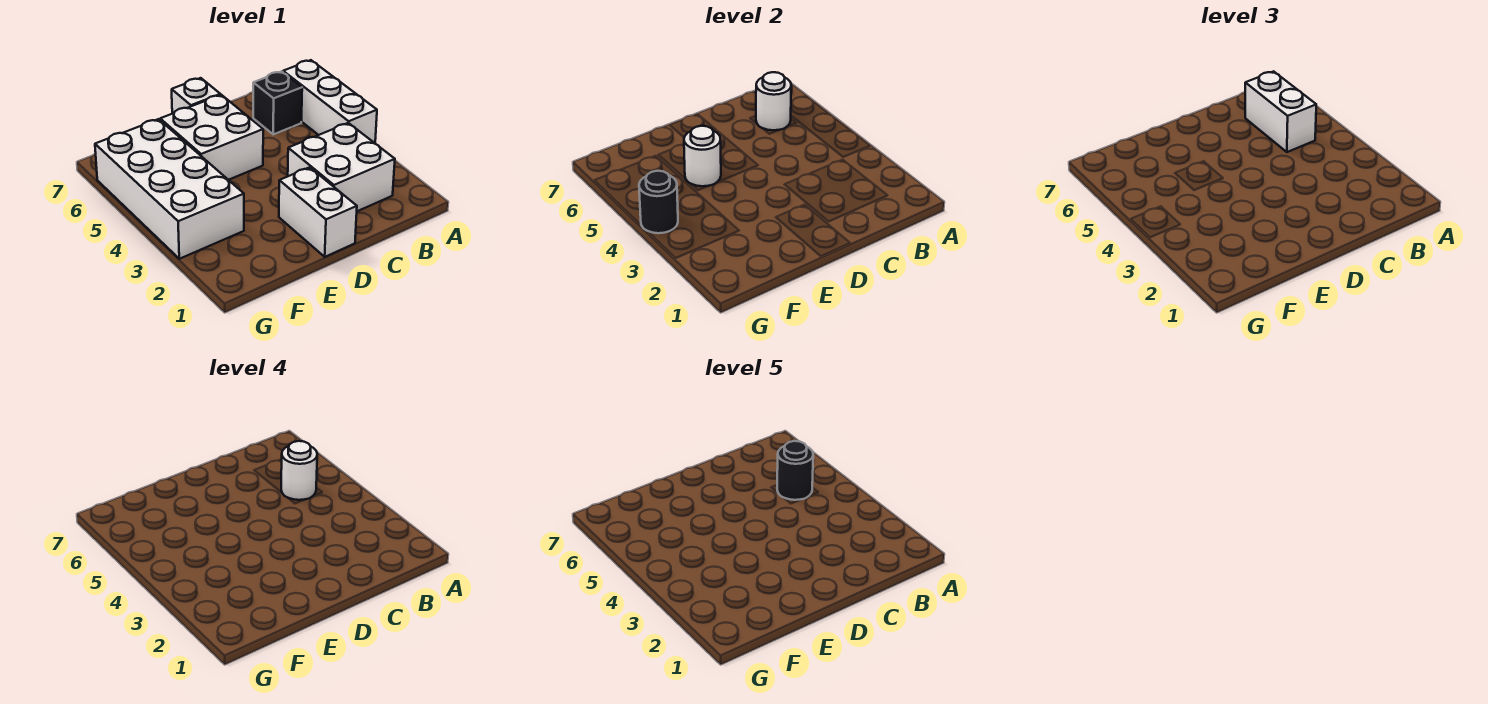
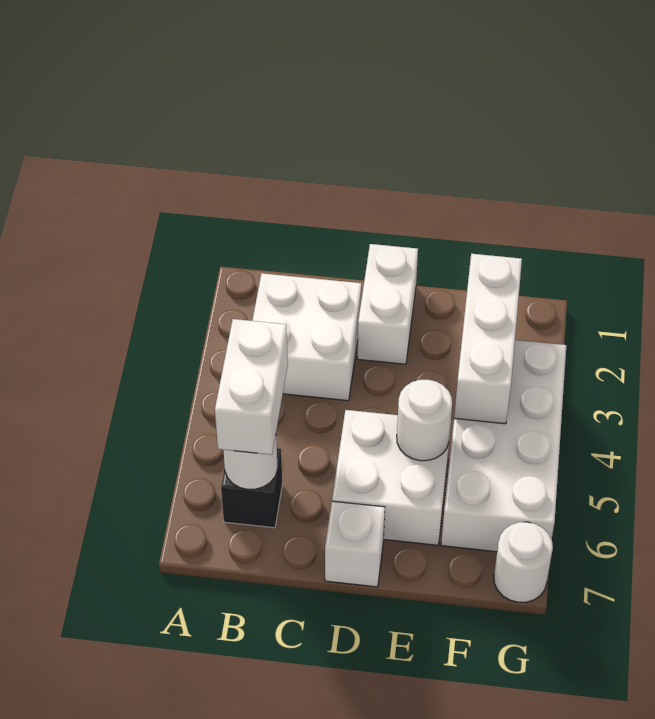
white brick A4:A6 level 1 -> white brick F2:F4 level 2
white round brick B5 level 4 -> white round brick G7 level 1
black round brick B5 level 5 -> none
black round brick G4 level 2 -> none

